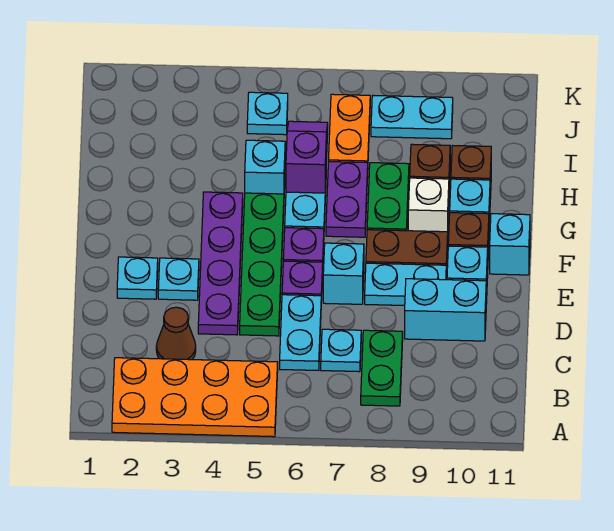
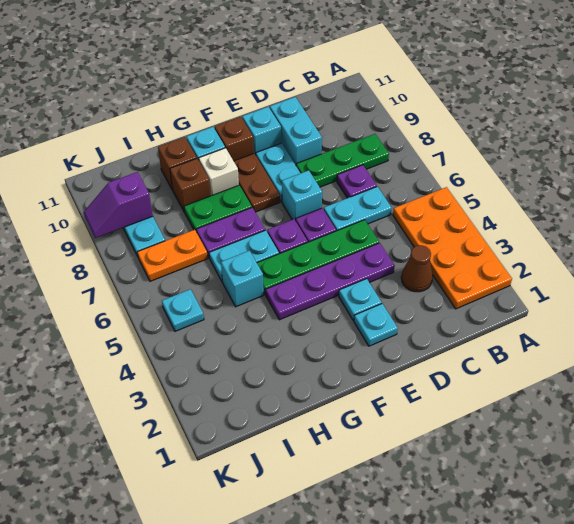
green plate B8:C8 level 1 -> green plate B8:D8 level 1
cyan plate C7 level 1 -> purple plate C7 level 1
cyan brick F11 level 1 -> none
purple slope H6:I6 level 2 top H -> purple slope J9:K9 level 2 top J

